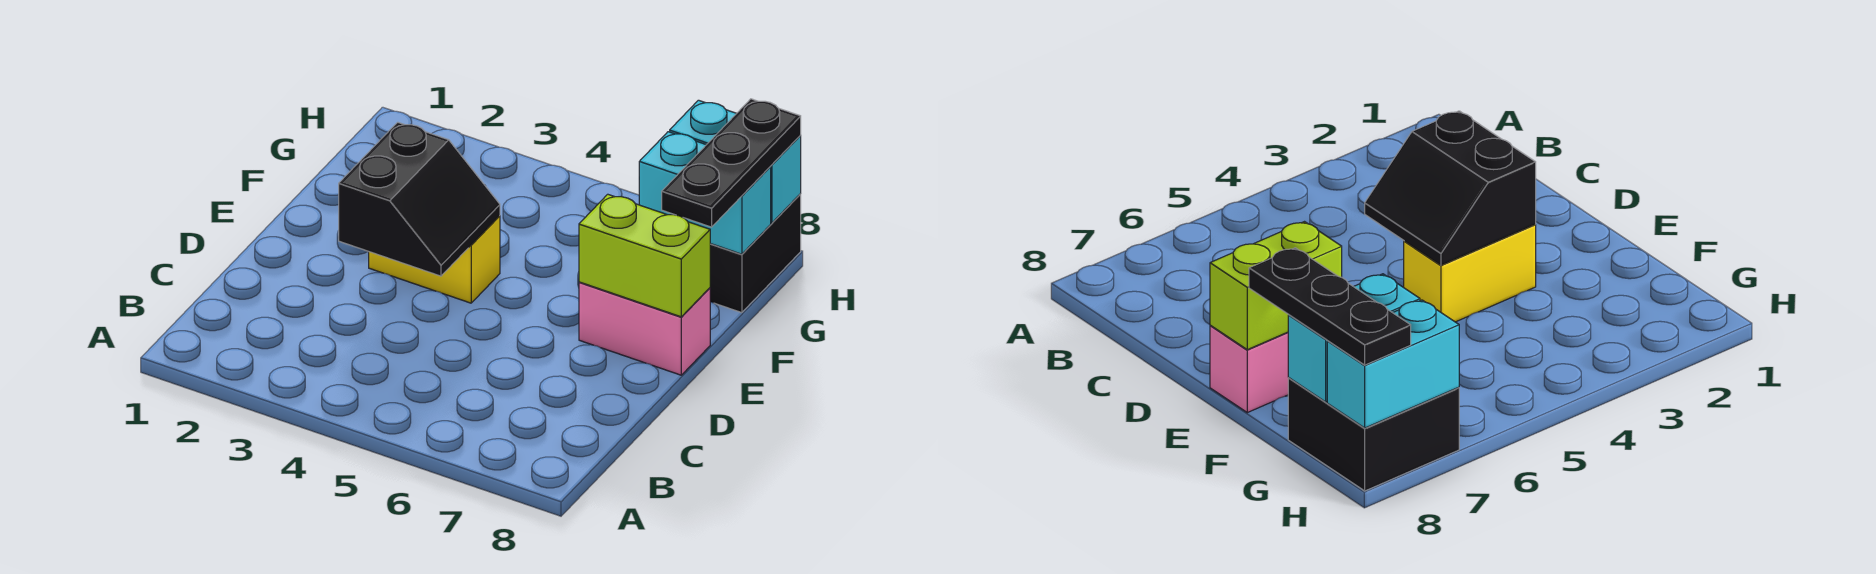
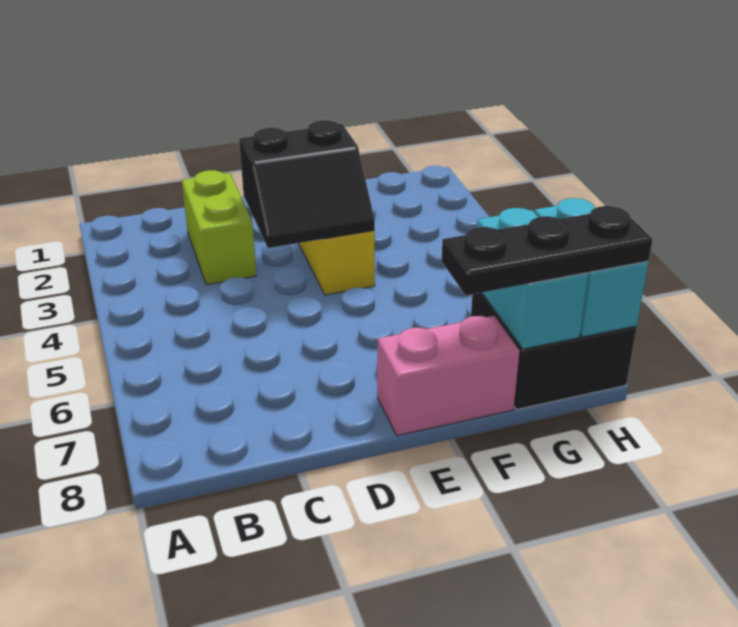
pink brick E7:E8 level 1 -> pink brick E8:F8 level 1
lime brick E7:E8 level 2 -> lime brick C2:C3 level 1

